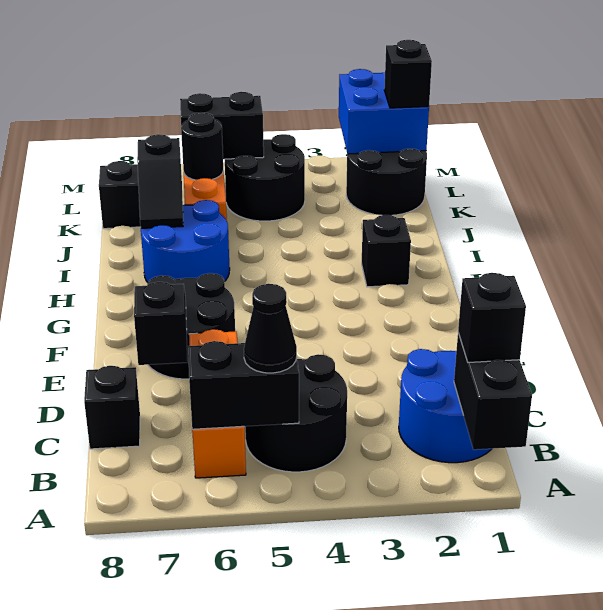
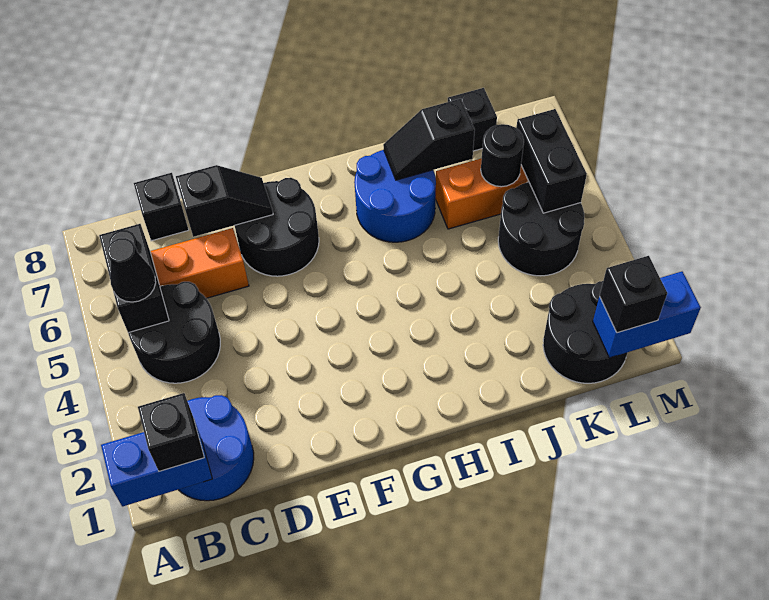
black brick A1:B1 level 2 -> blue brick A1:B1 level 2
black brick H2 level 1 -> none
blue brick L1:M2 level 2 -> blue brick L1:M1 level 2

